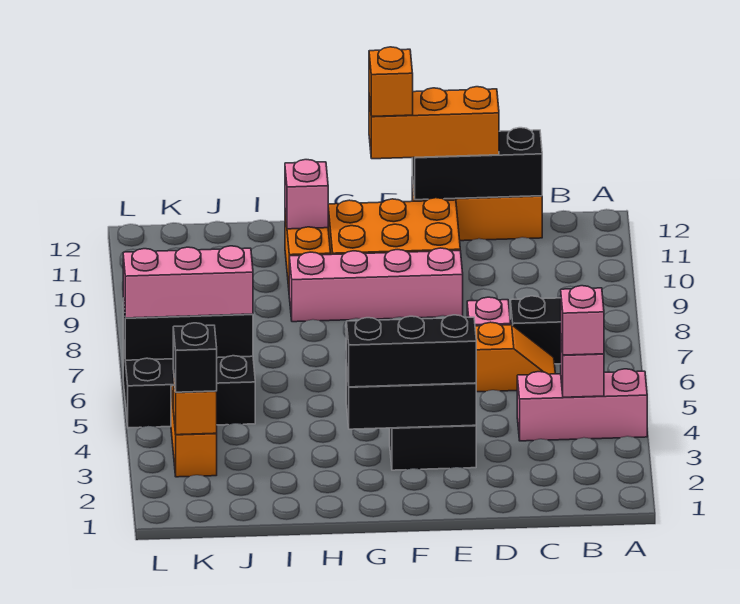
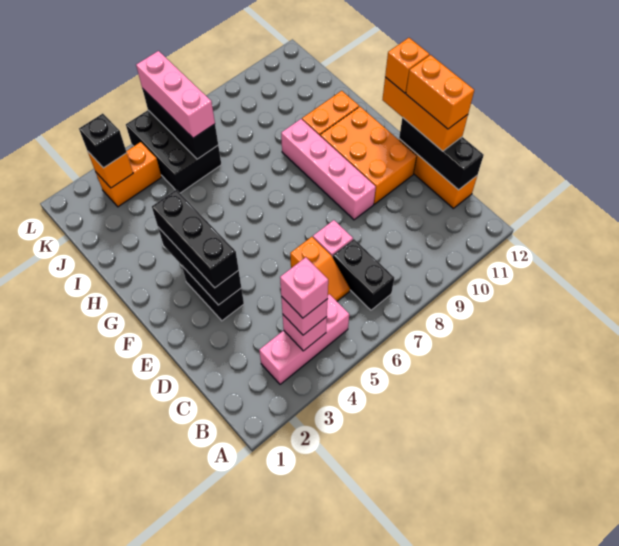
pink brick A4:C4 level 1 -> pink brick B3:B5 level 1
none -> orange brick D12:E12 level 4
pink brick H11 level 2 -> pink brick B4 level 4

